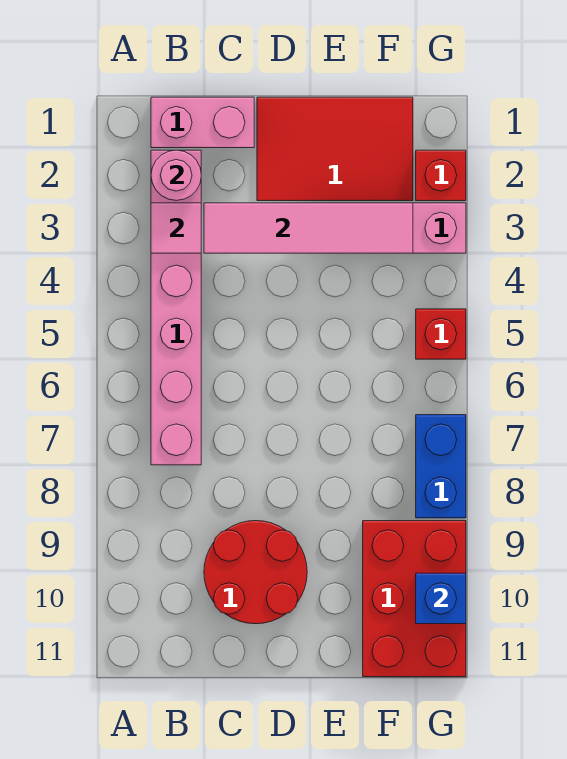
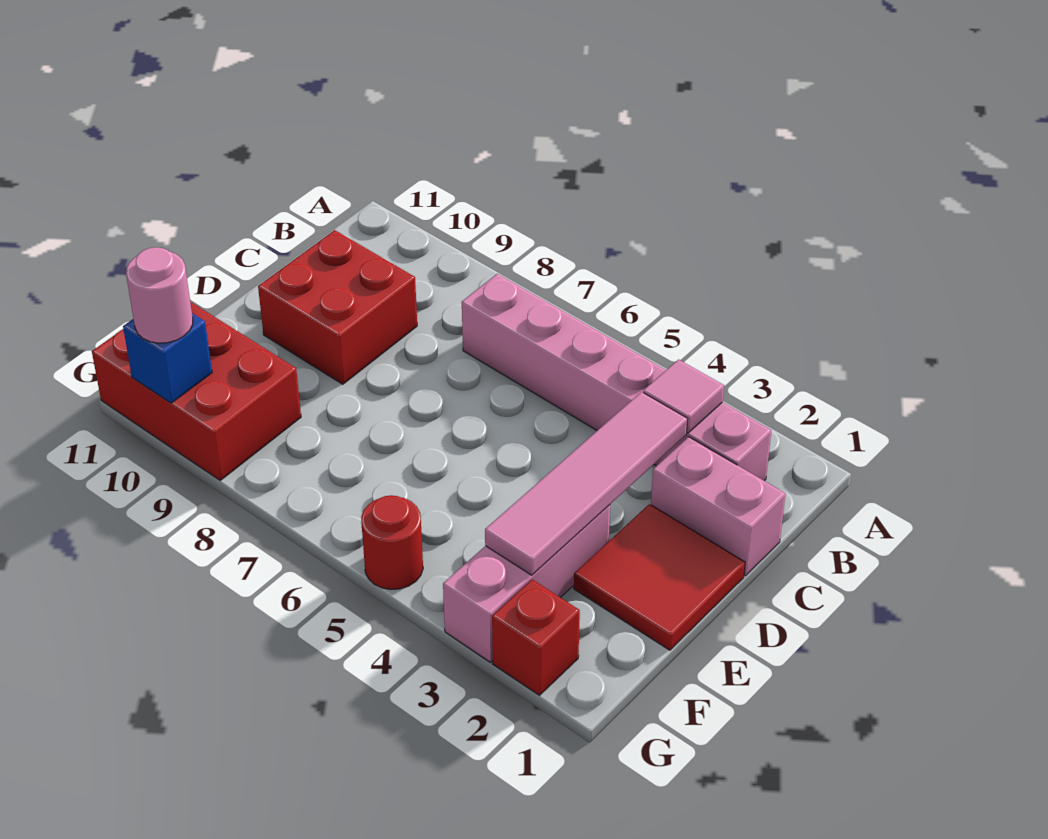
pink brick B1:C1 level 1 -> pink brick C1:C2 level 1
pink round brick B2 level 2 -> pink round brick G10 level 3
red round brick C9:D10 level 1 -> red brick C9:D10 level 1
red tile D1:F2 level 1 -> red tile D1:E2 level 1
red brick G5 level 1 -> red round brick G5 level 1
blue brick G7:G8 level 1 -> none

